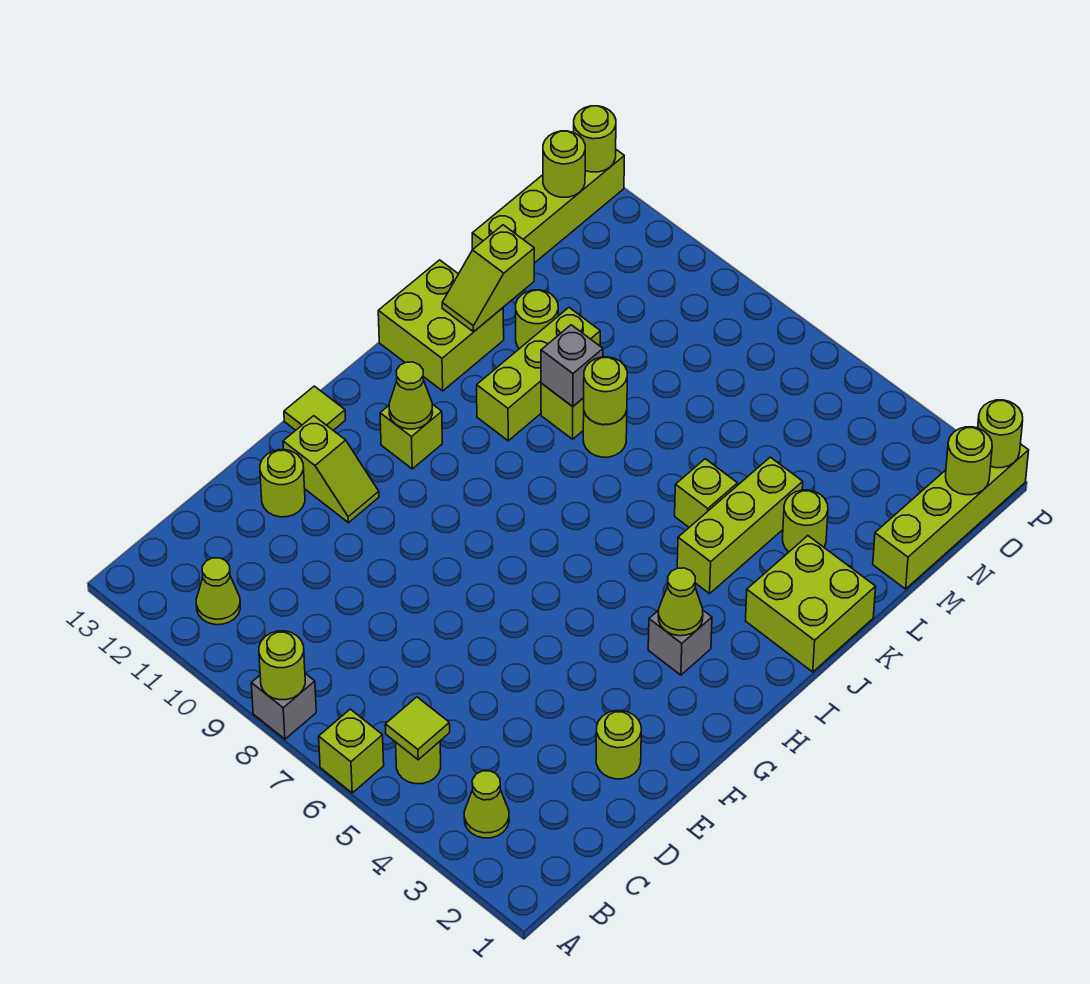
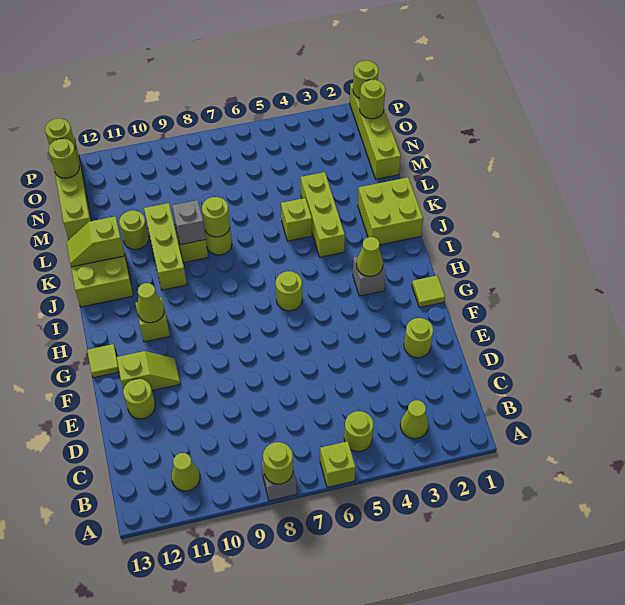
lime tile B5 level 2 -> lime tile G1 level 1
lime slope K12:L12 level 2 top L -> lime slope K12:K13 level 2 top 12
lime round brick L3 level 1 -> lime round brick H6 level 1

